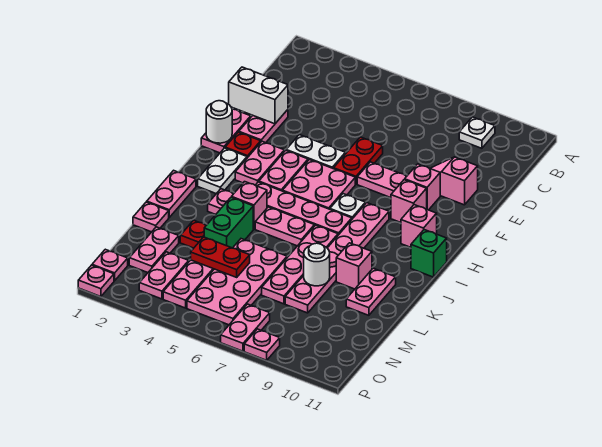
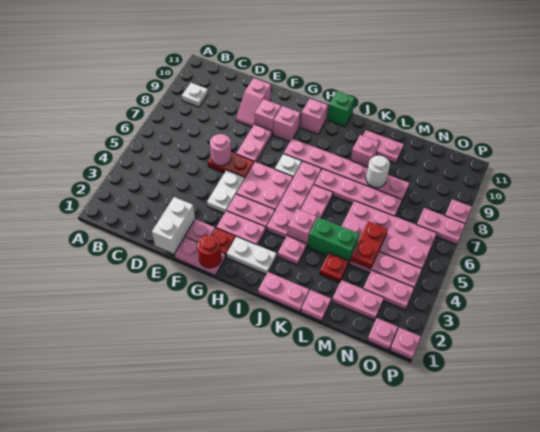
none -> pink round brick E6 level 2
white round brick G1 level 2 -> red round brick G1 level 2

